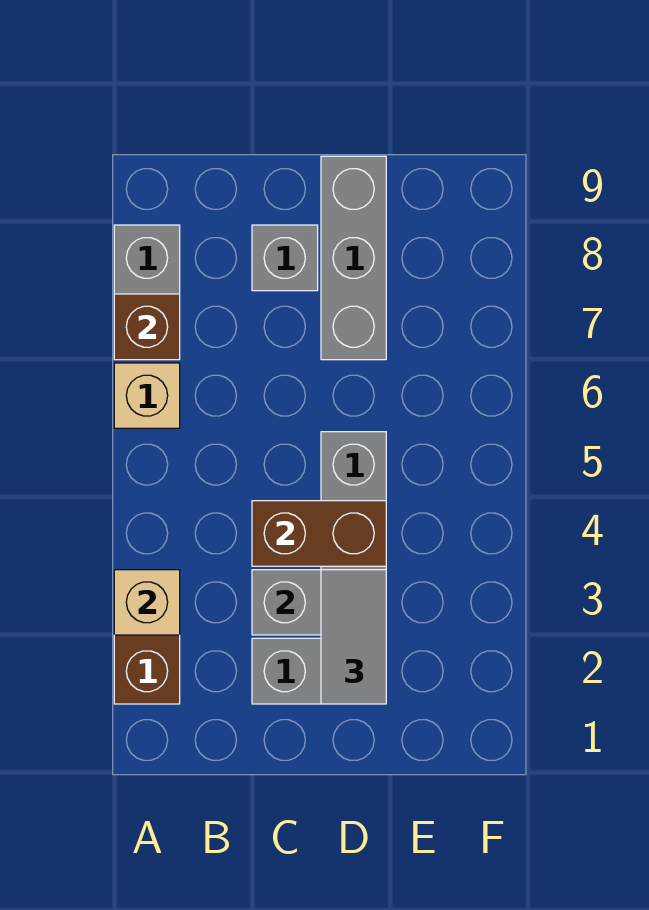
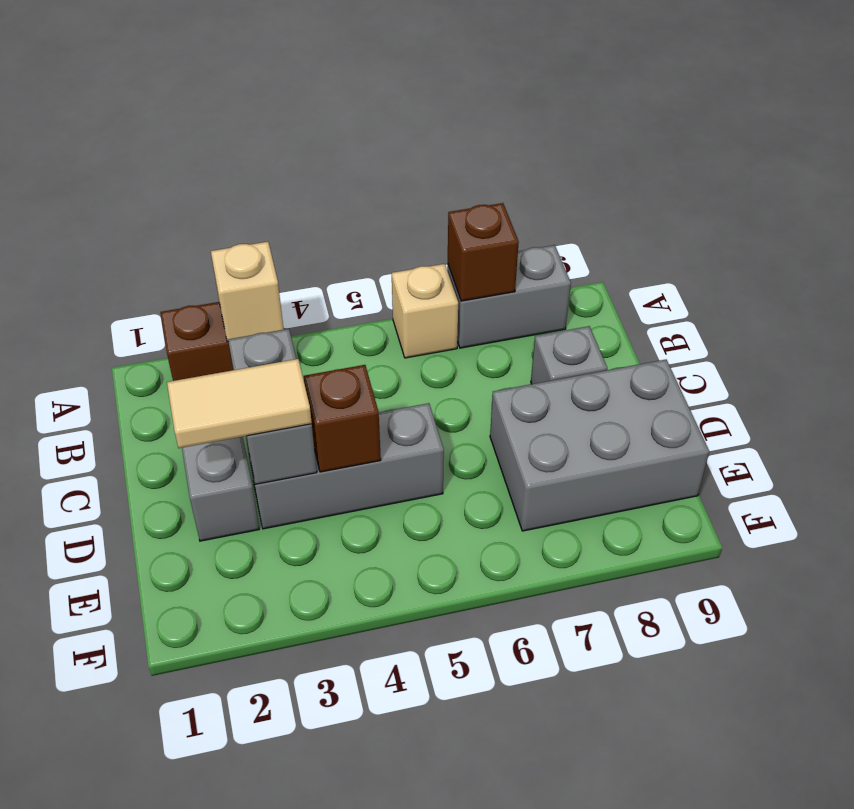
brown brick C4:D4 level 2 -> brown brick D4 level 2
grey tile D2:D3 level 3 -> tan tile D2:D3 level 3
grey brick D7:D9 level 1 -> grey brick D7:E9 level 1

